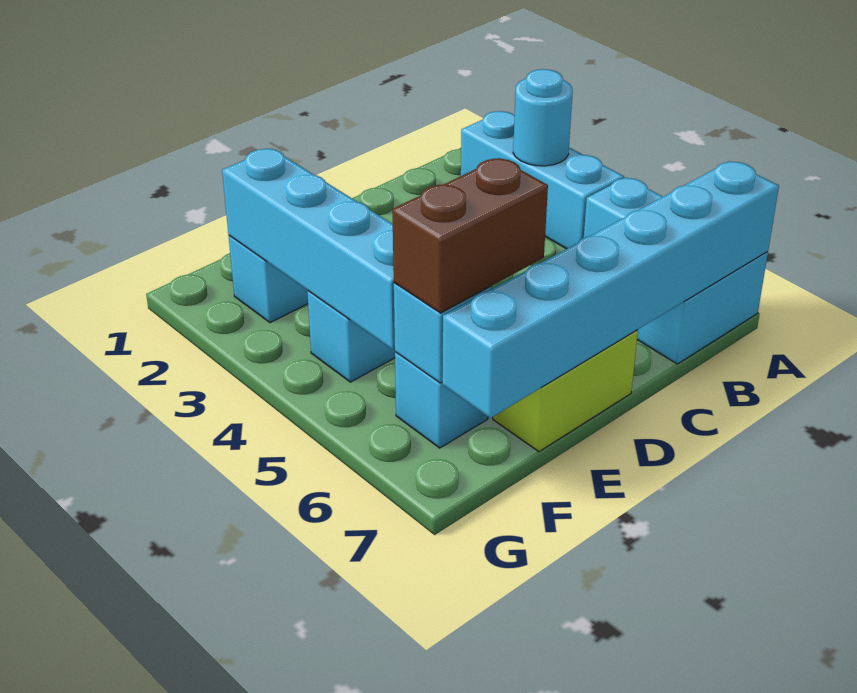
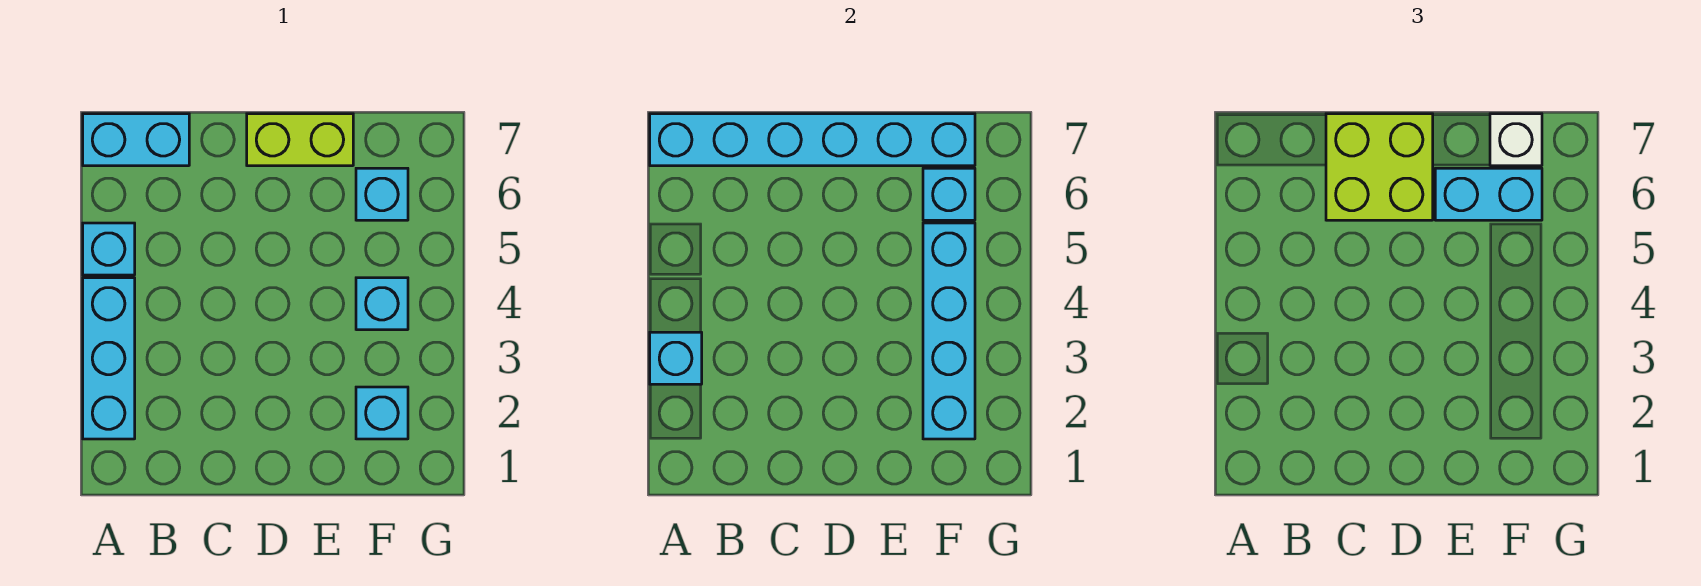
cyan round brick A3 level 2 -> cyan brick A3 level 2
none -> lime brick C6:D7 level 3
brown brick E6:F6 level 3 -> cyan brick E6:F6 level 3
none -> white brick F7 level 3

